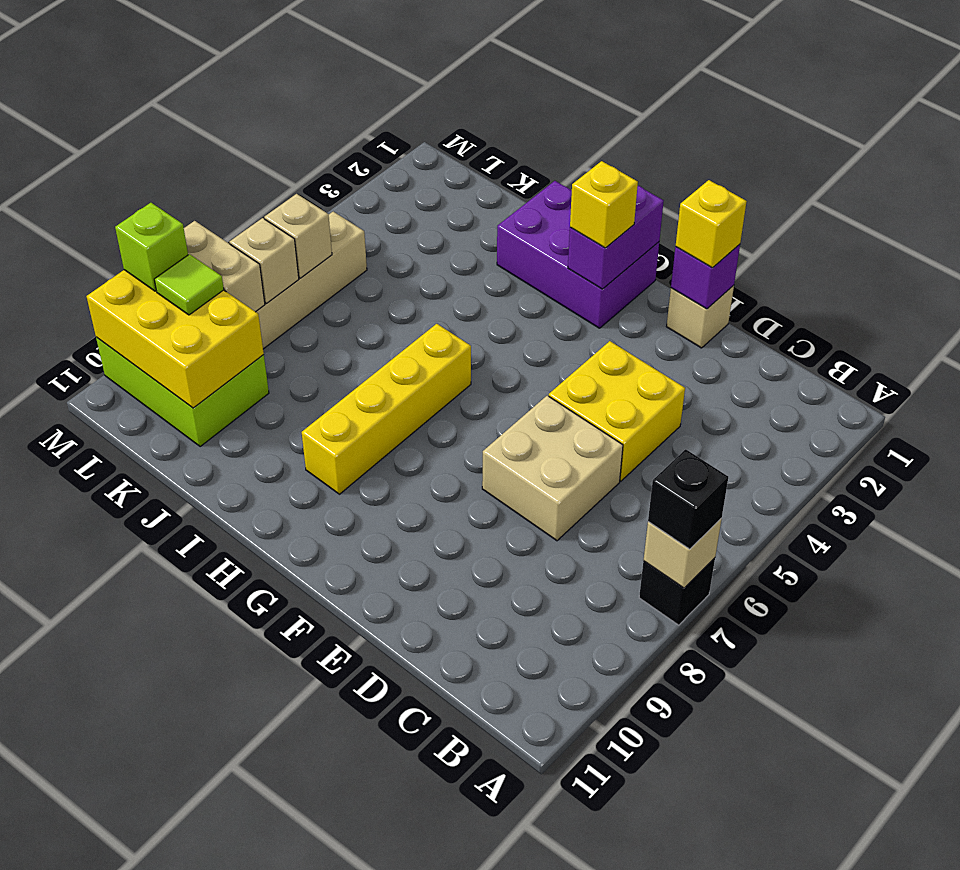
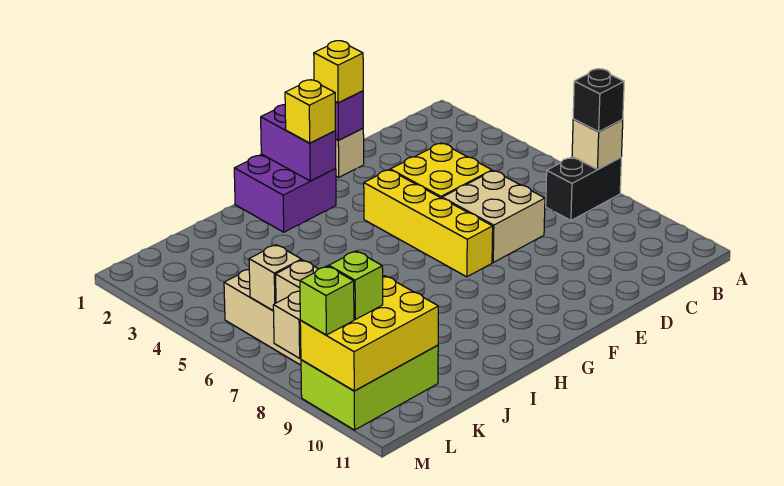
black brick A7 level 1 -> black brick A7:B7 level 1
purple brick G1:I2 level 1 -> purple brick G1:H2 level 1
yellow brick H6:H9 level 1 -> yellow brick F4:F7 level 1
lime tile L9 level 3 -> lime brick L9 level 3

